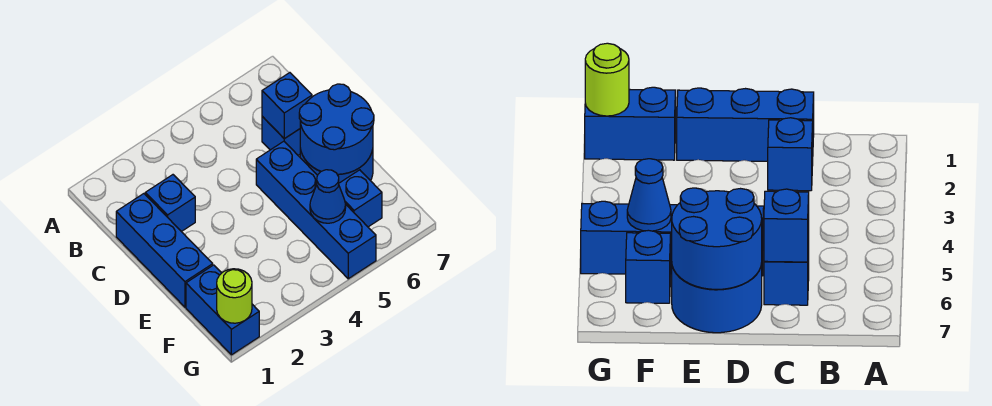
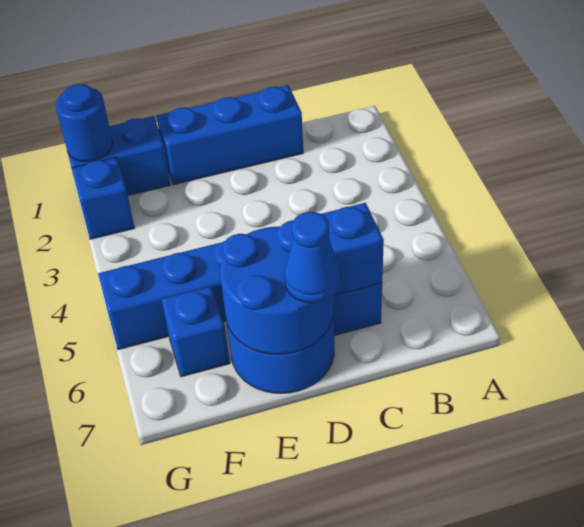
blue brick C2 level 1 -> blue brick G2 level 1
blue cone F5 level 2 -> blue cone D7 level 3
lime round brick G1 level 2 -> blue round brick G1 level 2

